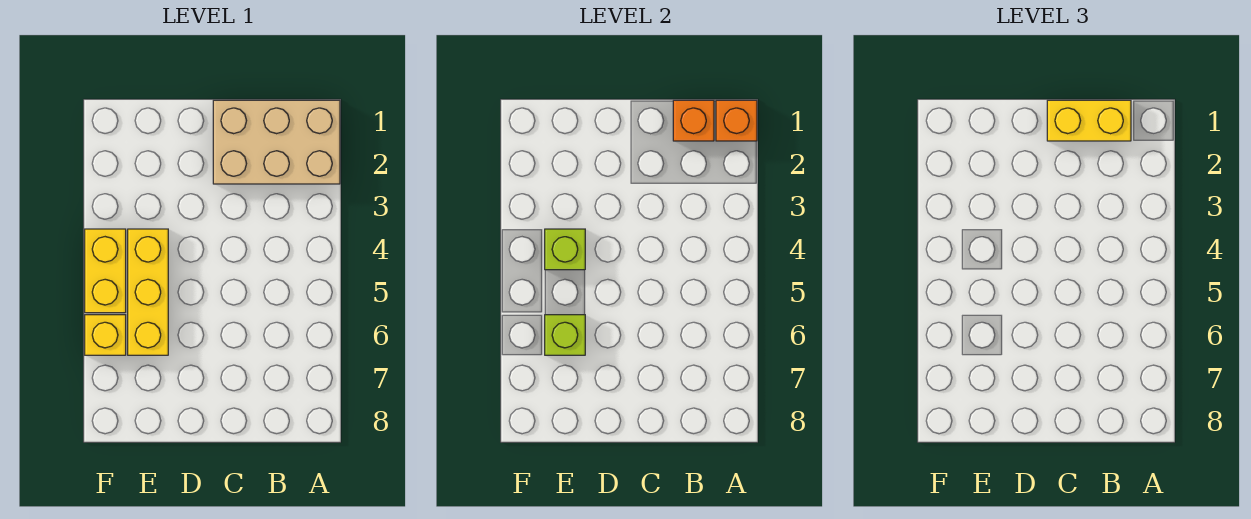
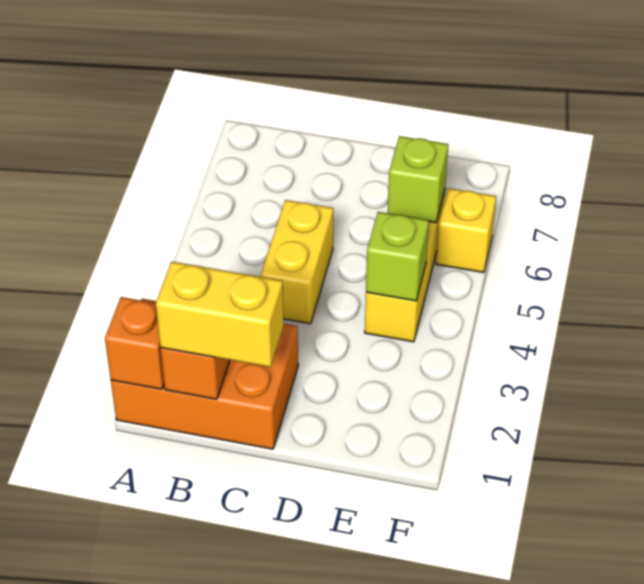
tan brick A1:C2 level 1 -> orange brick A1:C2 level 1
yellow brick F4:F5 level 1 -> yellow brick C4:C5 level 1

